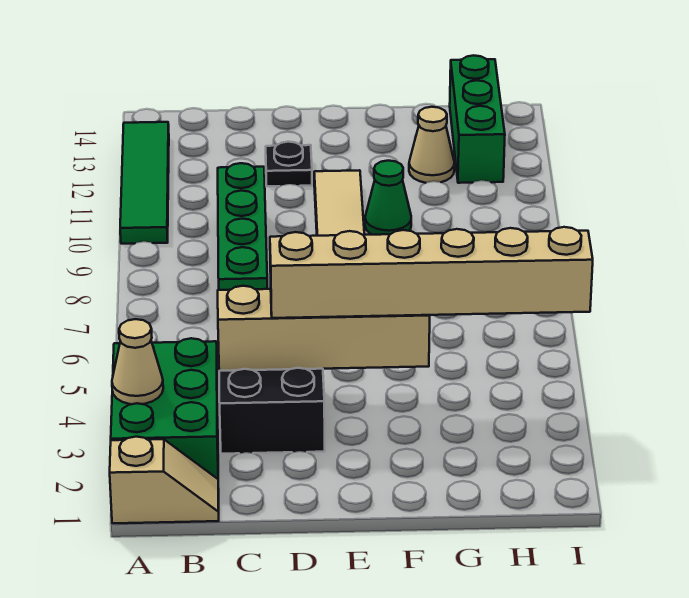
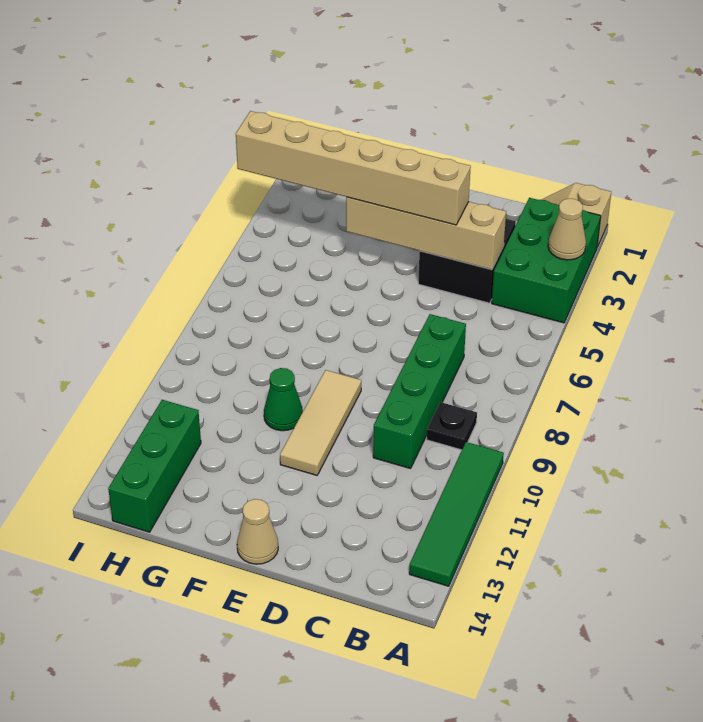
black plate D12 level 1 -> black plate B9 level 1
tan cone G12 level 1 -> tan cone E14 level 1

